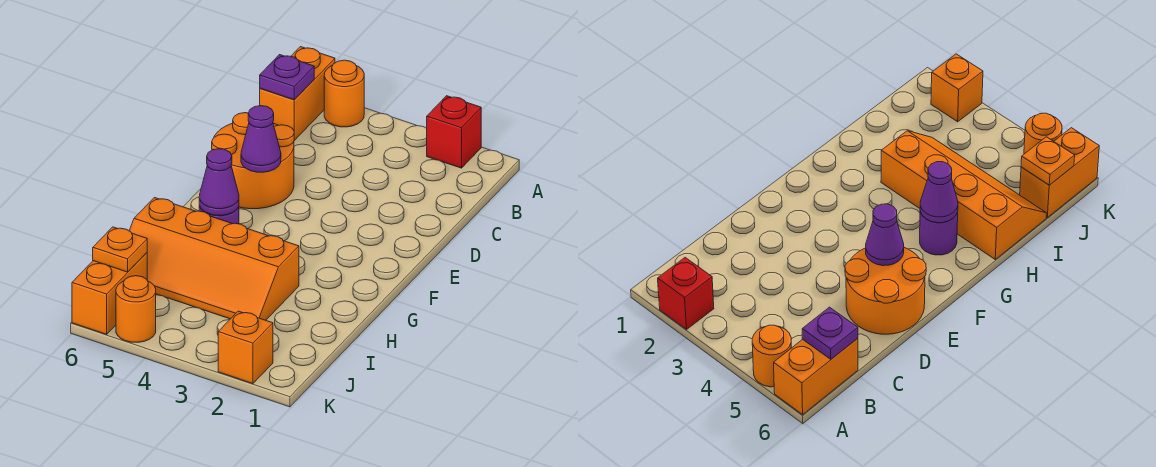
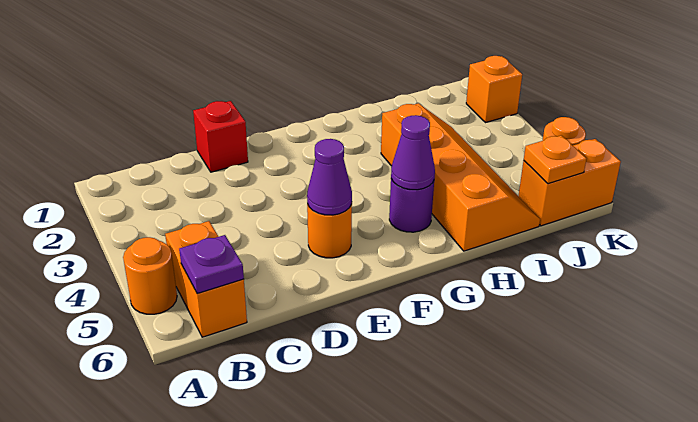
red brick A2 level 1 -> red brick D1 level 1
orange brick A6:B6 level 1 -> orange brick B5:B6 level 1
orange round brick D5:E6 level 1 -> orange round brick E5 level 1

